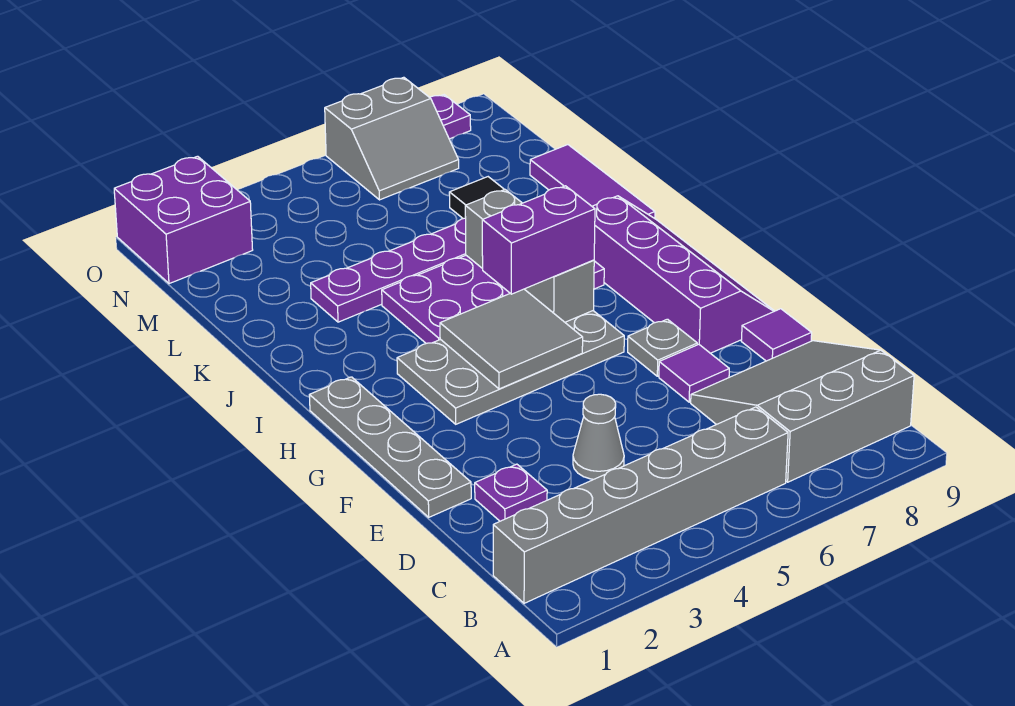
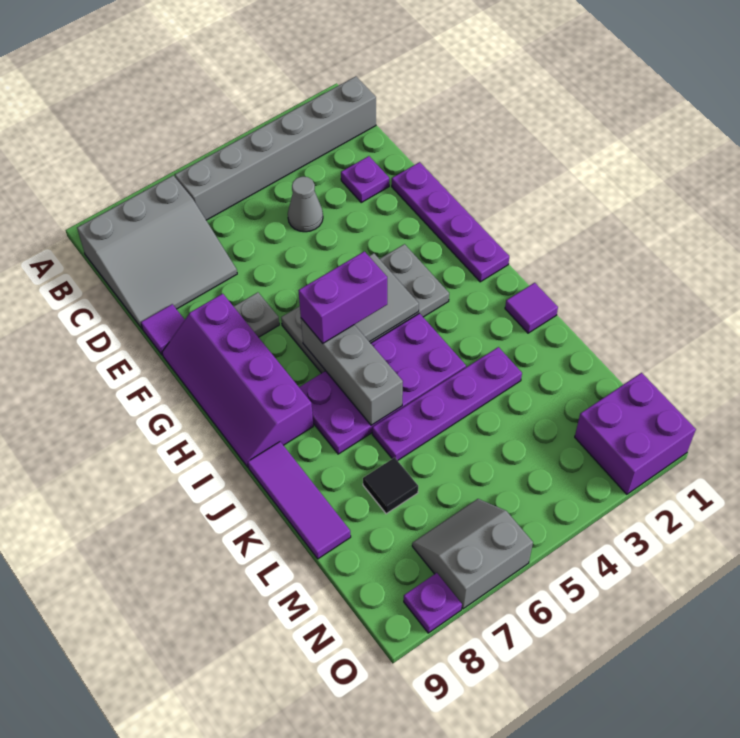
grey plate E1:H1 level 1 -> purple plate E1:H1 level 1
purple tile E7 level 1 -> purple tile J1 level 1

